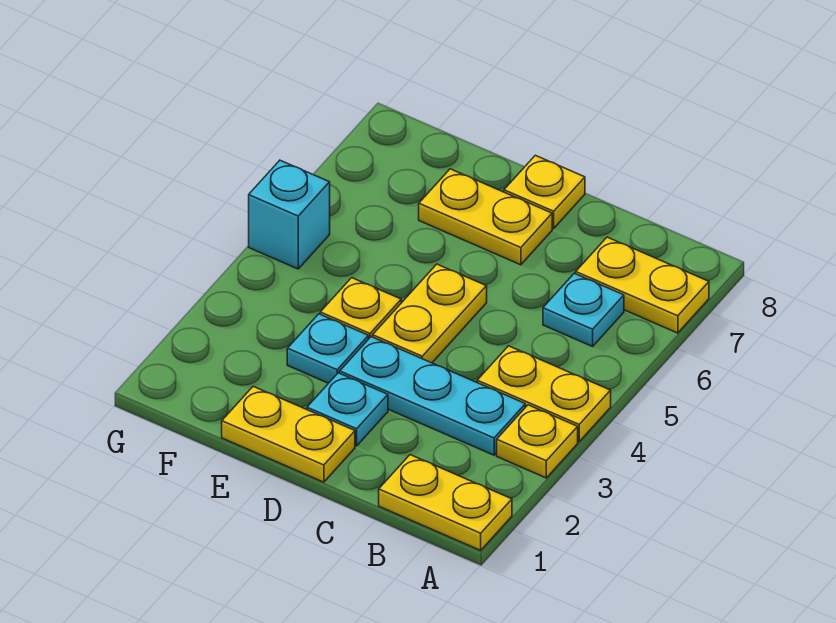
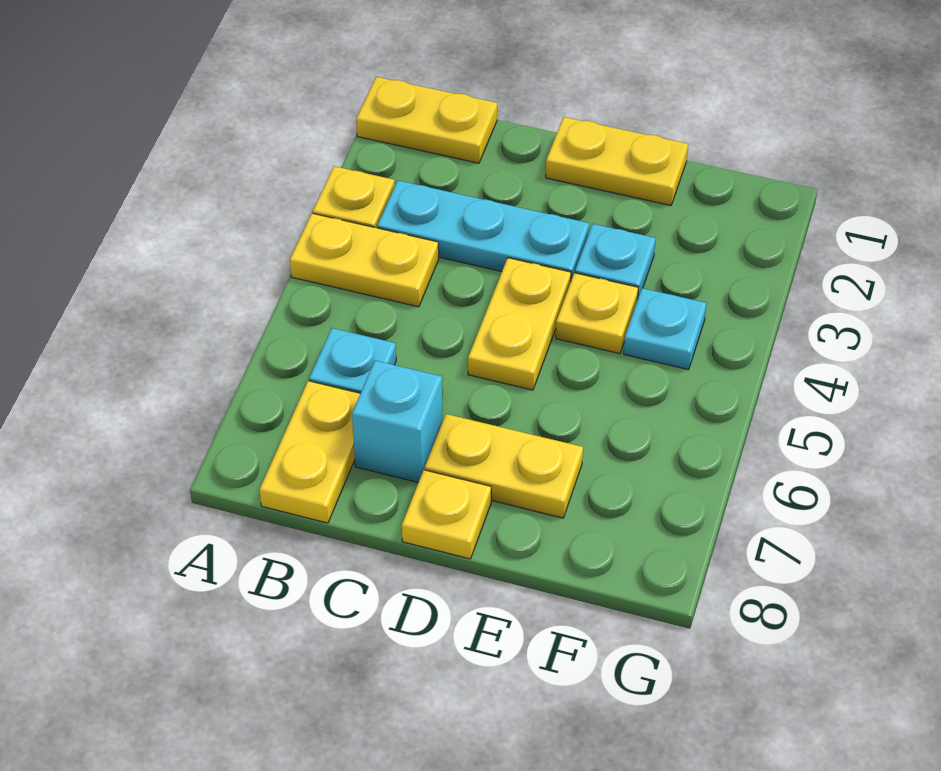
yellow plate A7:B7 level 1 -> yellow plate B7:B8 level 1
cyan plate D2 level 1 -> cyan plate F4 level 1
cyan brick G5 level 1 -> cyan brick C7 level 1

